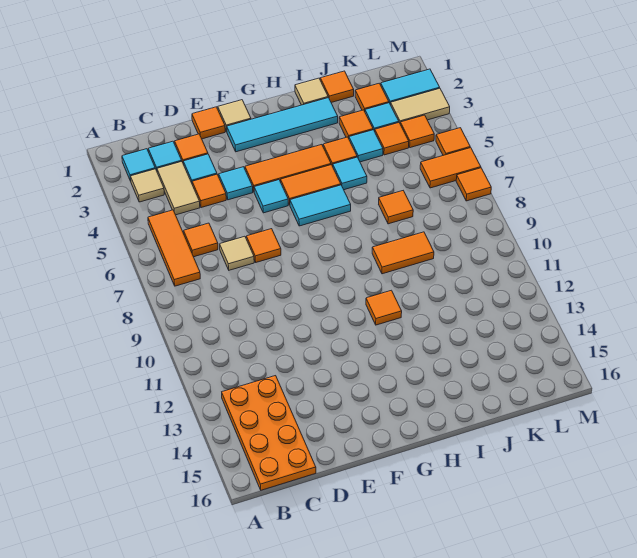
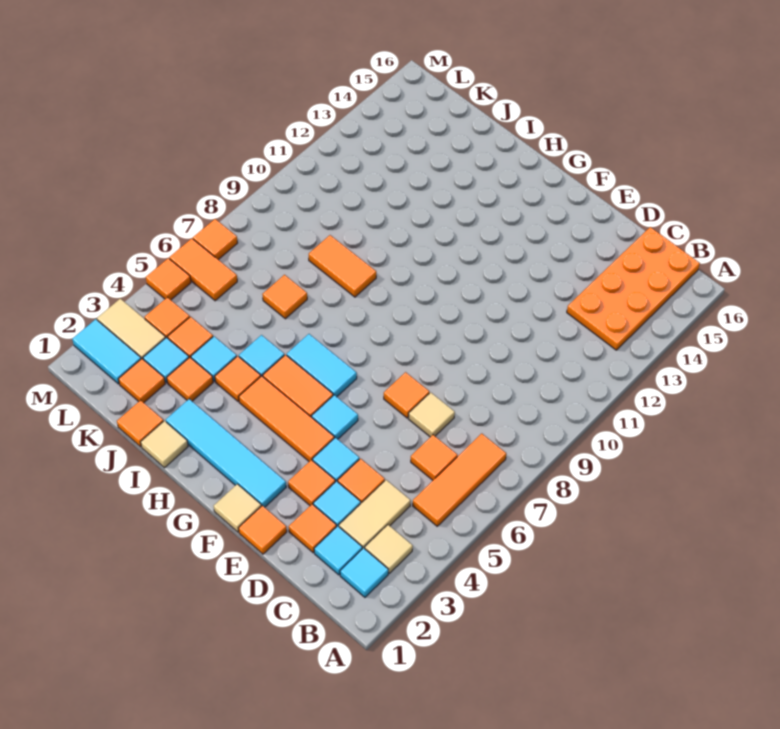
orange tile H11 level 1 -> orange tile E3 level 1

